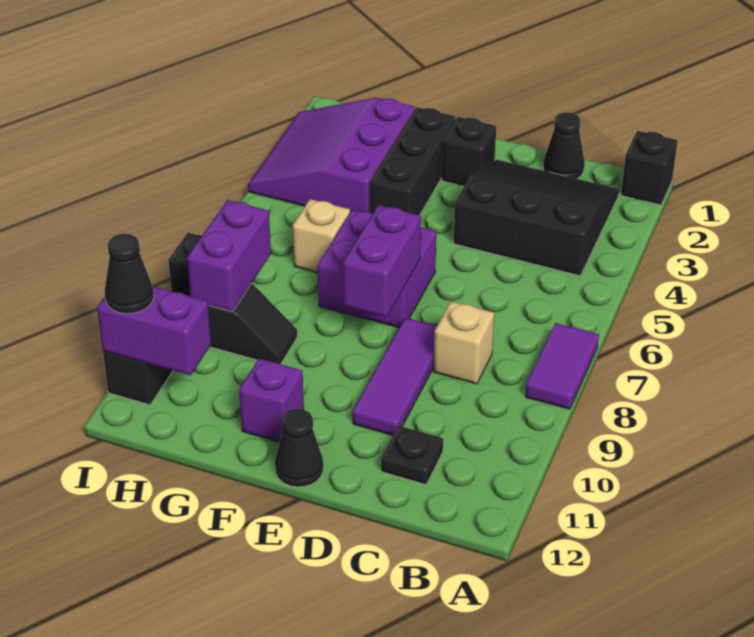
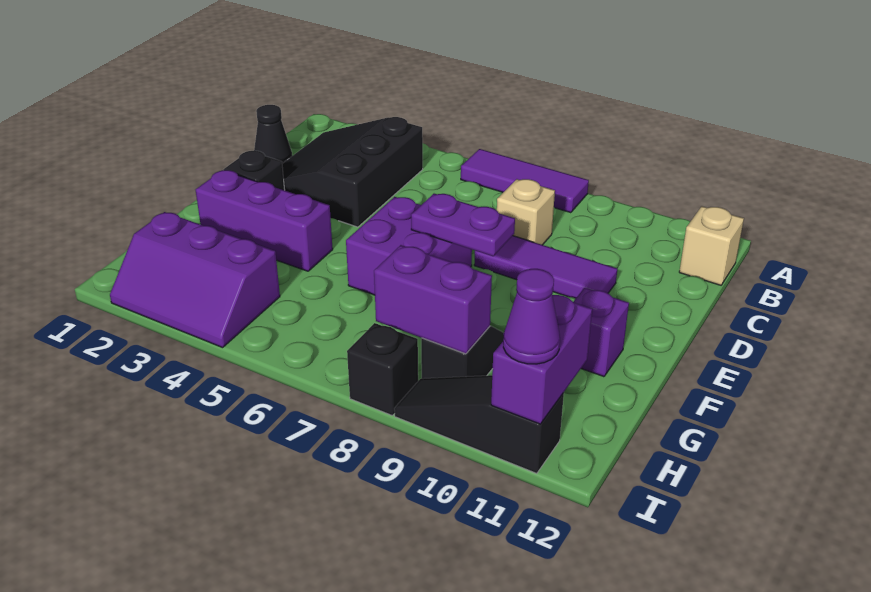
black brick A1 level 1 -> none
purple tile A7:A8 level 1 -> purple tile A6:A8 level 1
black plate C11 level 1 -> none
purple brick E7:E8 level 2 -> purple plate E7:E8 level 2
black cone E12 level 1 -> none
black brick F2:F4 level 1 -> purple brick F2:F4 level 1
purple slope G2:I4 level 1 top G -> purple slope H2:I4 level 1 top H
tan brick G6 level 1 -> tan brick B12 level 1
black cone I11 level 3 -> purple cone I11 level 3

